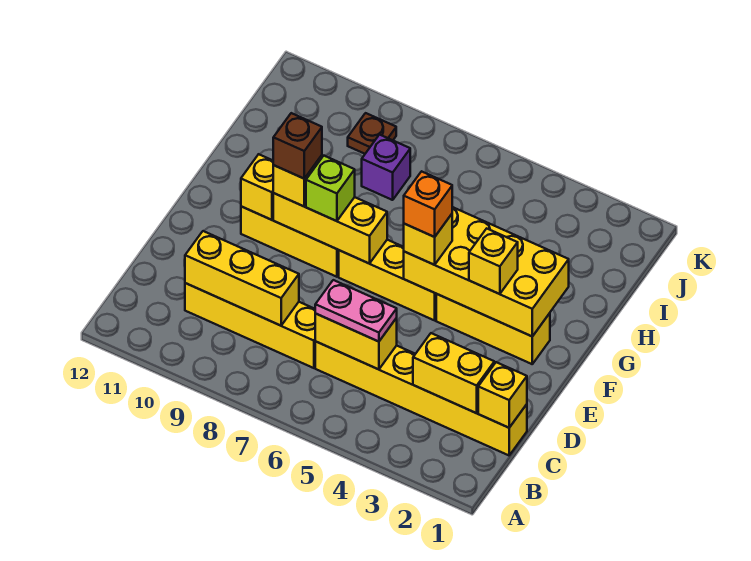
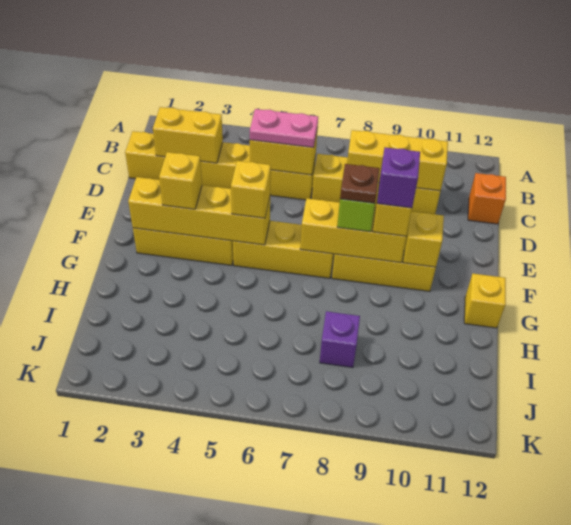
yellow brick C1 level 2 -> yellow brick G12 level 1
yellow brick F2:G5 level 2 -> yellow brick F2:F5 level 2
orange brick F5 level 4 -> orange brick C12 level 1
brown brick F9 level 4 -> purple brick F9 level 4
brown plate J9 level 1 -> brown plate F8 level 4

